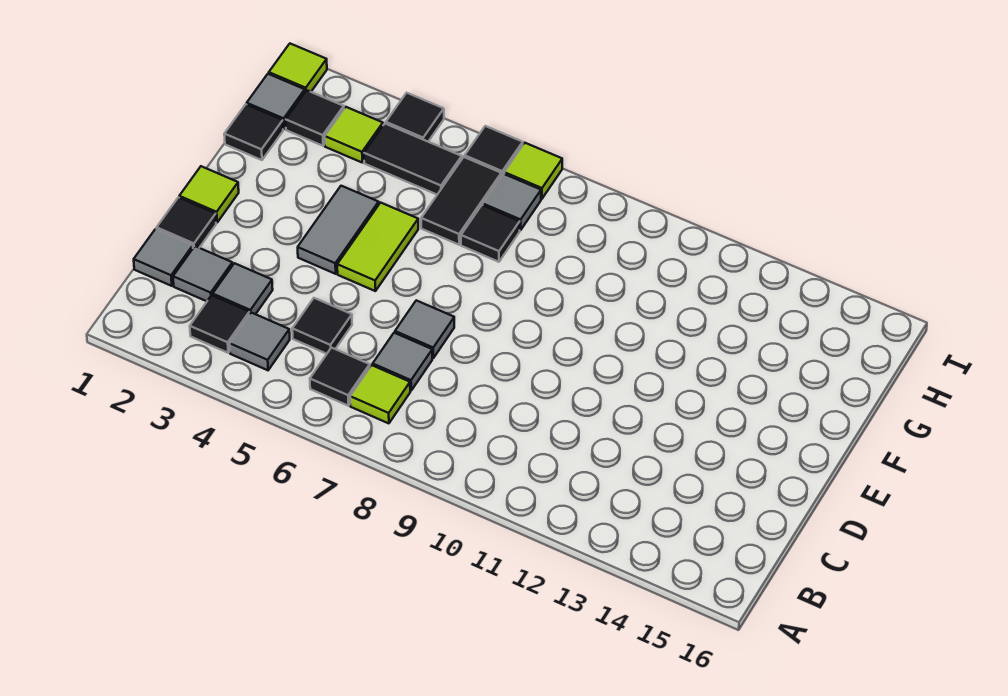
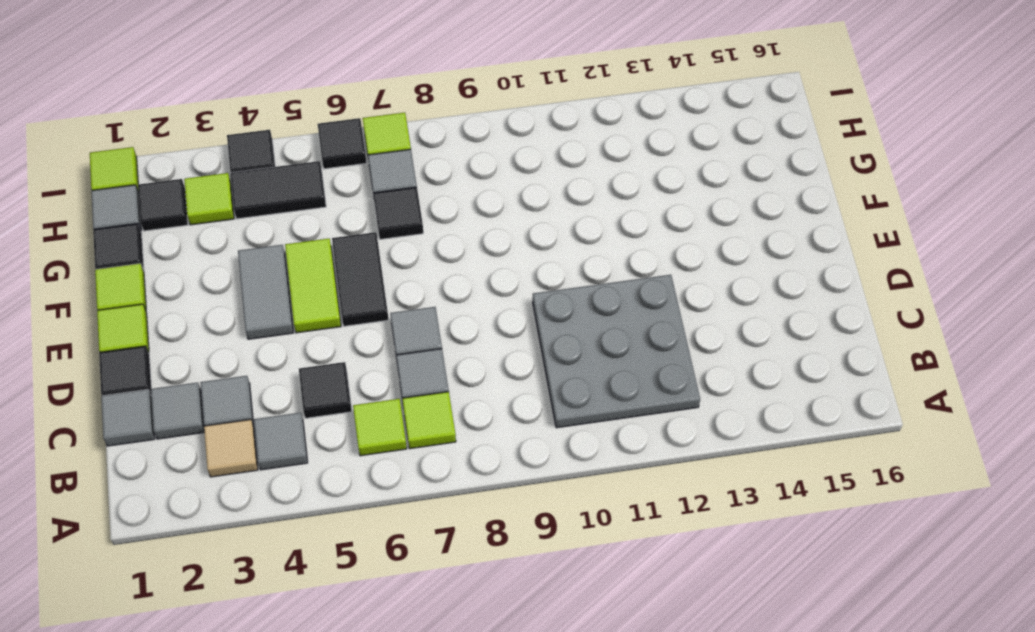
black tile B3 level 1 -> tan tile B3 level 1
black tile B6 level 1 -> lime tile B6 level 1
none -> grey plate B10:D12 level 1
none -> lime tile F1 level 1
black tile G6:H6 level 1 -> black tile E6:F6 level 1

